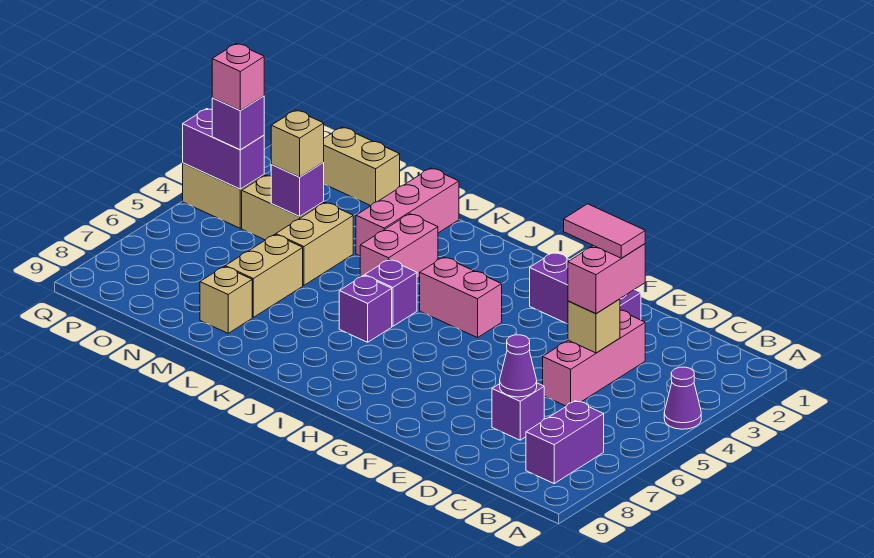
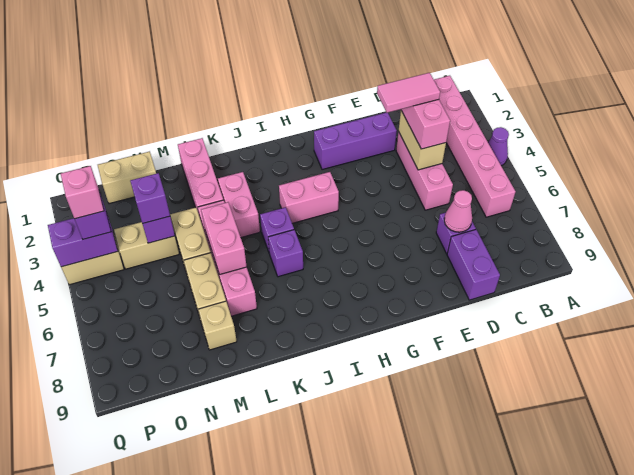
none -> pink brick B1:B6 level 1
purple brick B7:B8 level 1 -> purple brick D8:D9 level 1
tan brick D4 level 2 -> tan brick D3:D4 level 2
purple cone D7 level 2 -> pink cone D7 level 2
none -> pink brick L4:L7 level 1
none -> pink brick L5:L6 level 2
tan brick N4 level 3 -> purple brick N4 level 3

